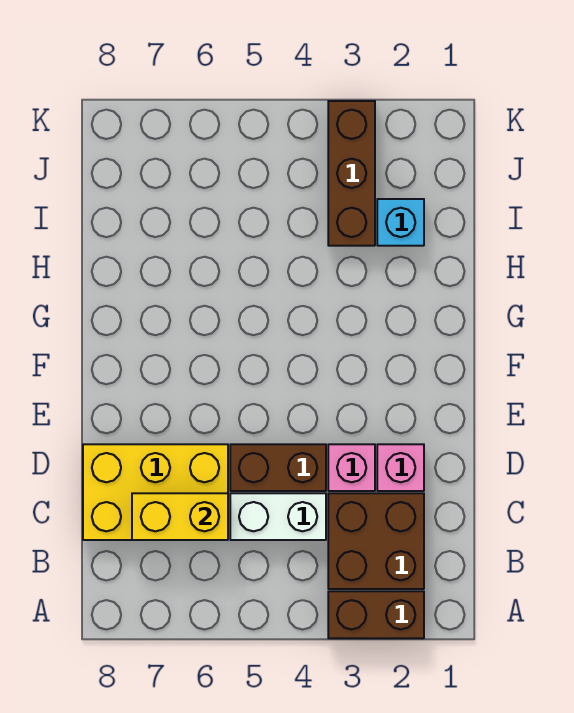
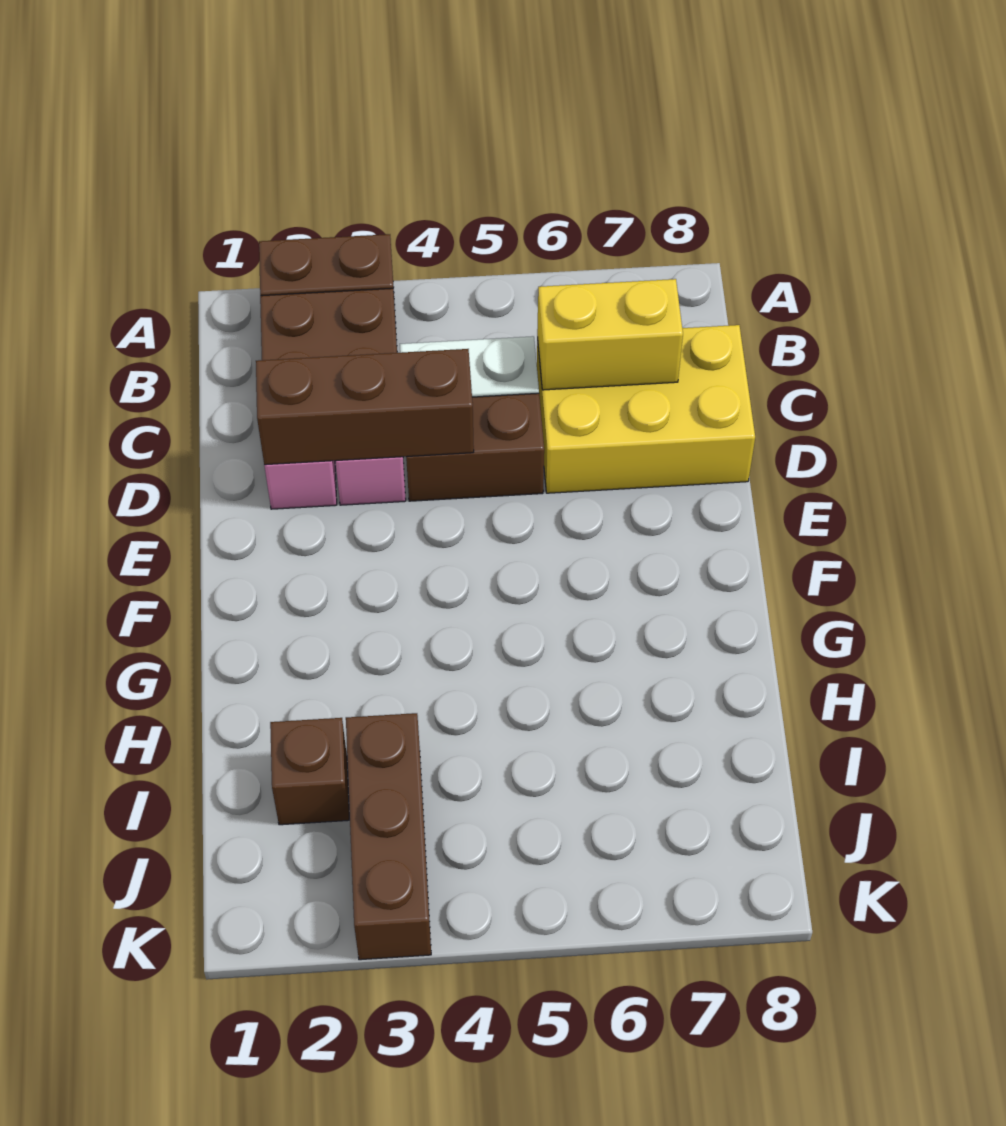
none -> brown brick D2:D4 level 2
cyan brick I2 level 1 -> brown brick I2 level 1

